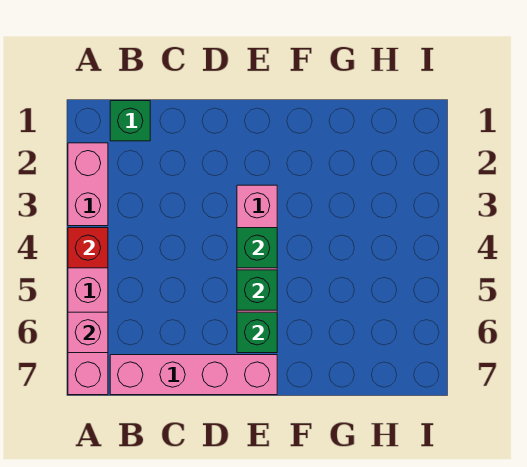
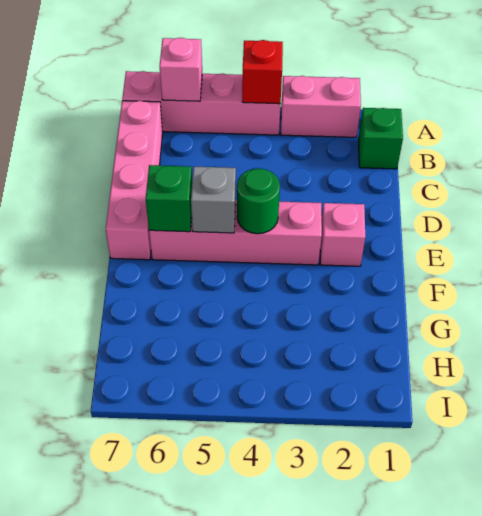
none -> pink brick E2 level 1
green brick E4 level 2 -> green round brick E4 level 2
green brick E5 level 2 -> grey brick E5 level 2

